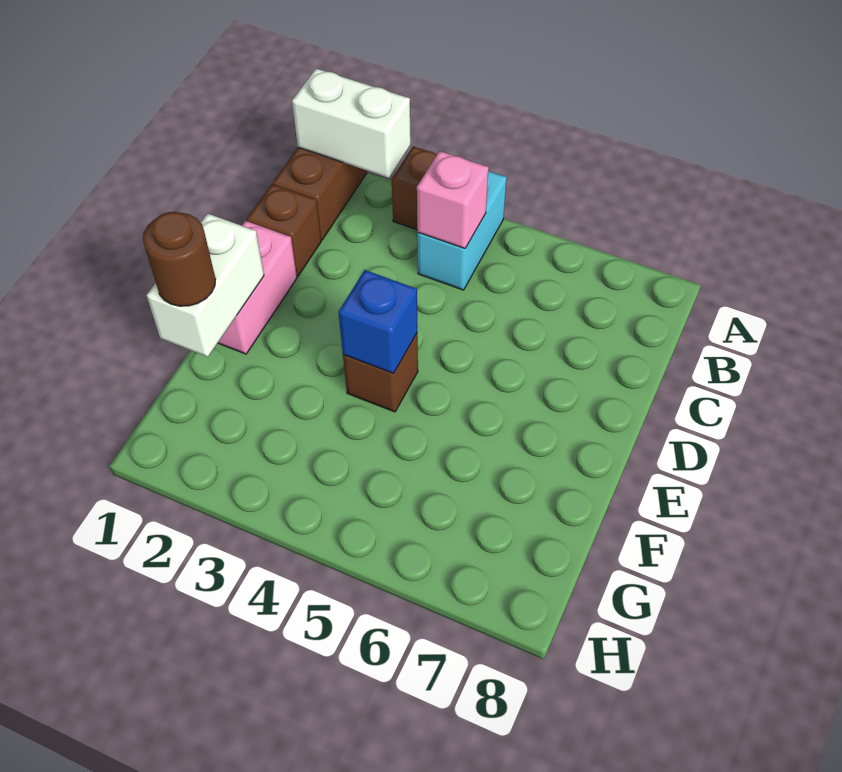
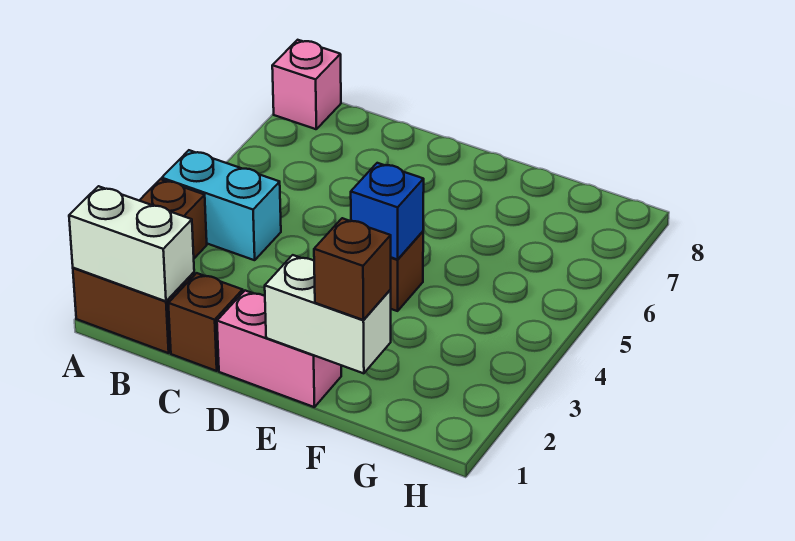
white brick A1:A2 level 2 -> white brick A1:B1 level 2
pink brick B4 level 2 -> pink brick A8 level 1
brown round brick F1 level 3 -> brown brick F1 level 3

